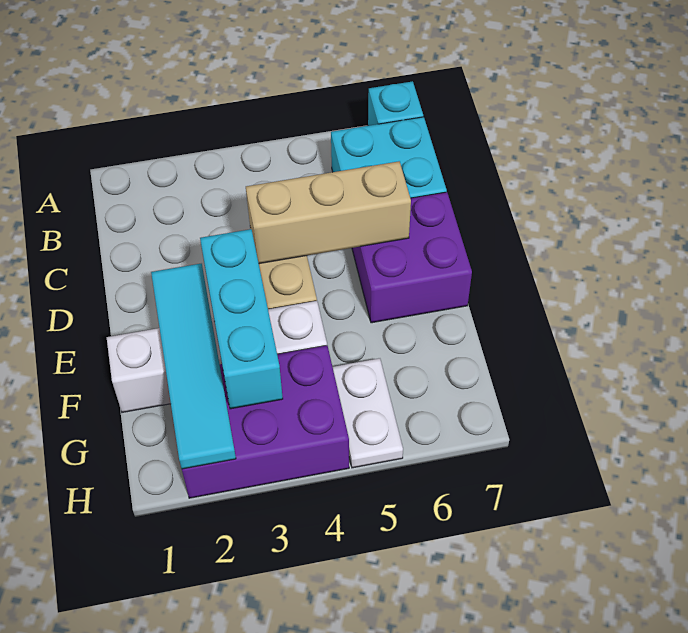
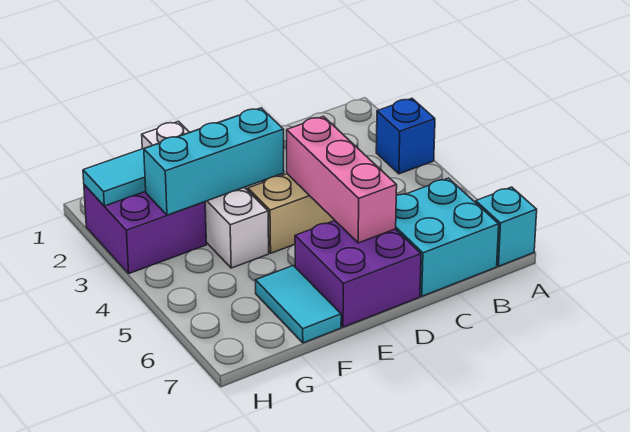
none -> blue brick A3 level 1
tan brick D4:D6 level 2 -> pink brick D4:D6 level 2
none -> cyan tile F6:F7 level 1
purple brick G2:H4 level 1 -> purple brick G2:H3 level 1
white plate G5:H5 level 1 -> none

